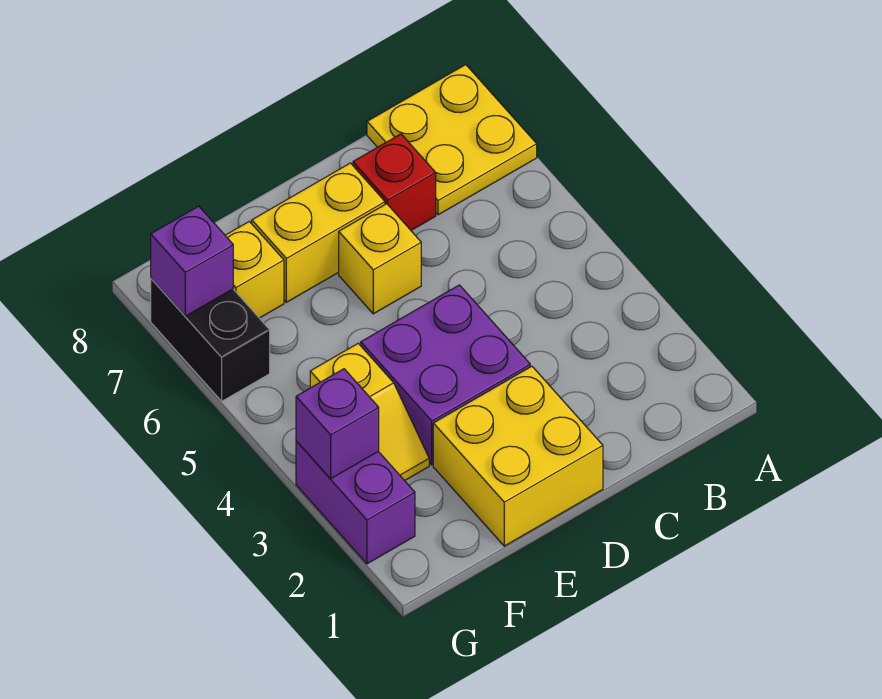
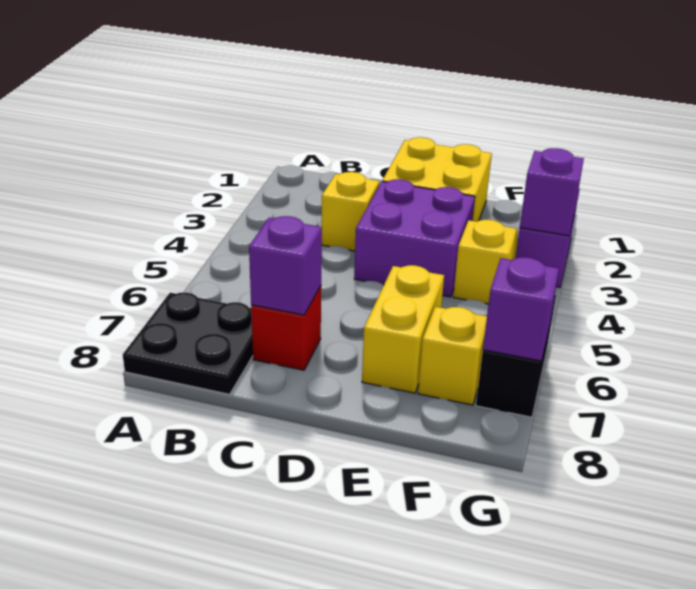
yellow plate A7:B8 level 1 -> black plate A7:B8 level 1
none -> purple brick C7 level 2
yellow brick D6 level 1 -> yellow brick C3 level 1
yellow brick D7:E7 level 1 -> yellow brick E6:E7 level 1

